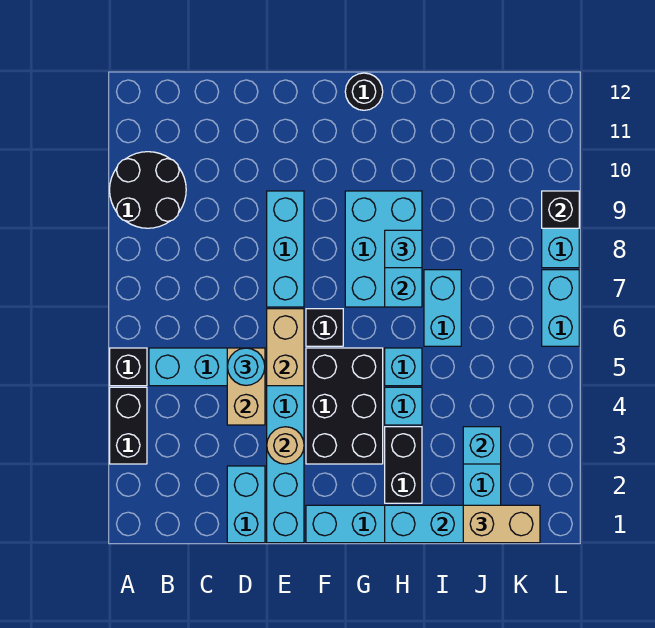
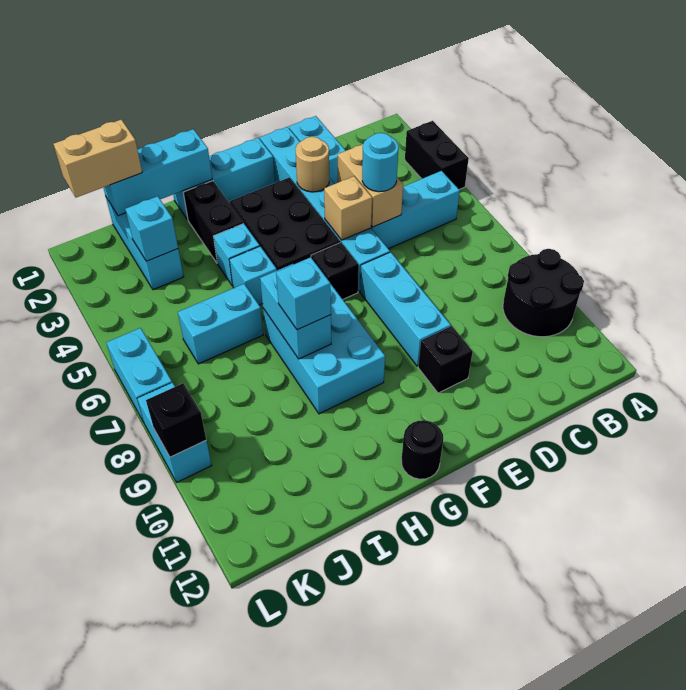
black brick A5 level 1 -> black brick E10 level 1
tan brick E5:E6 level 2 -> tan brick E5 level 2
cyan brick I6:I7 level 1 -> cyan brick I6:J6 level 1

